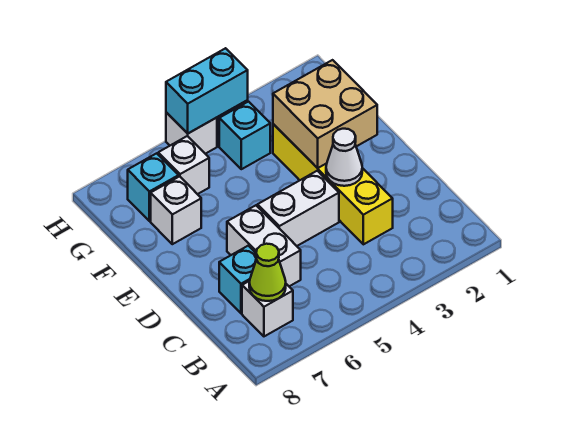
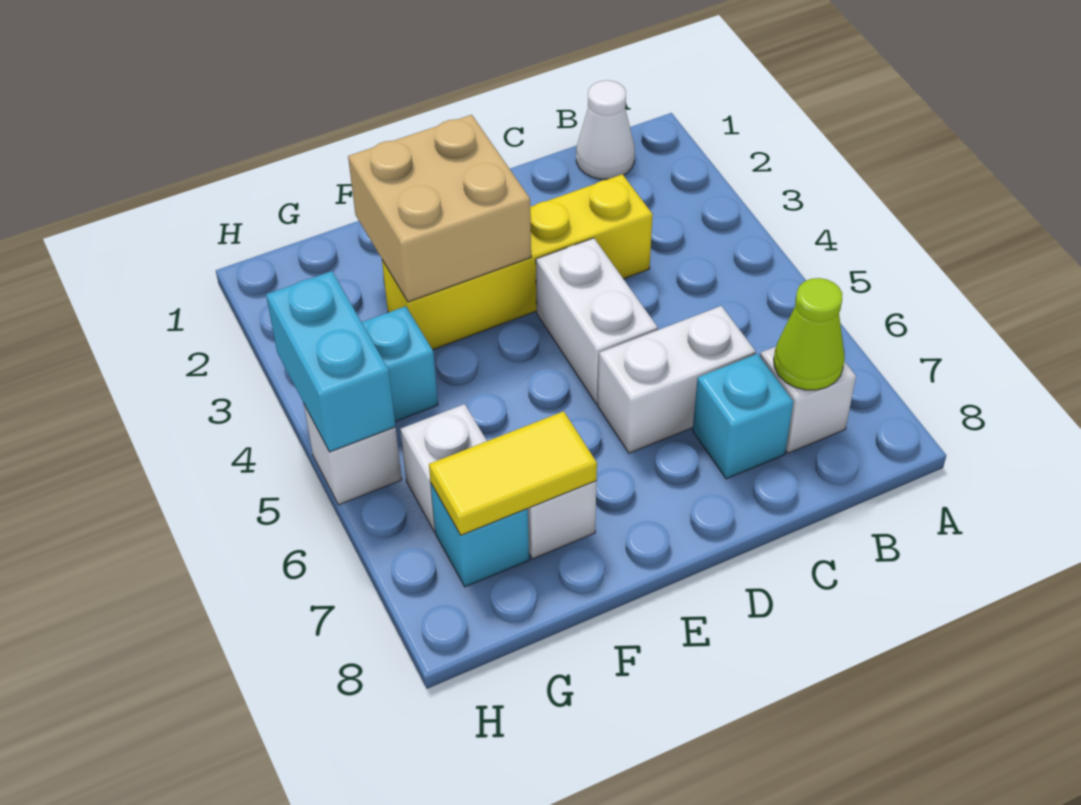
white cone D3 level 2 -> white cone B1 level 1
none -> yellow tile F7:G7 level 2

